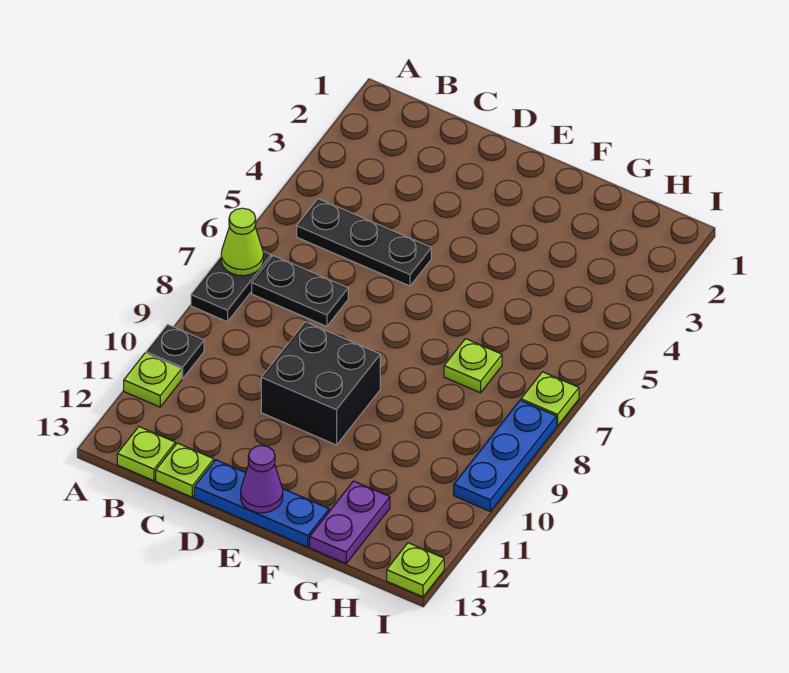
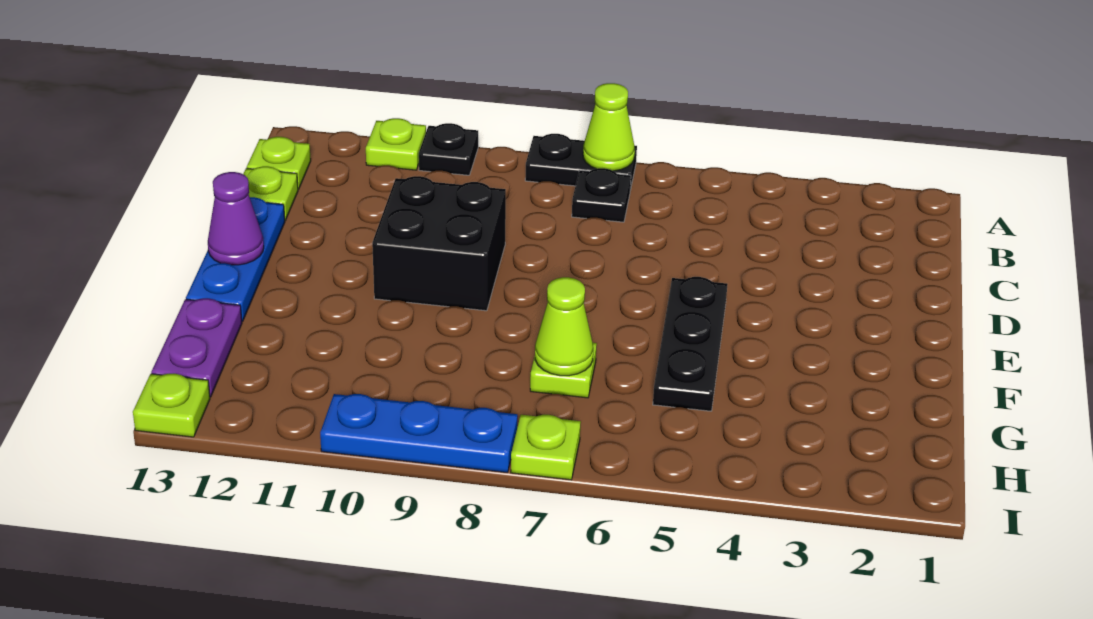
black plate B5:D5 level 1 -> black plate E5:G5 level 1
black plate B7:C7 level 1 -> black plate B7 level 1
none -> lime cone G7 level 2
purple plate G12:G13 level 1 -> purple plate G13:H13 level 1

